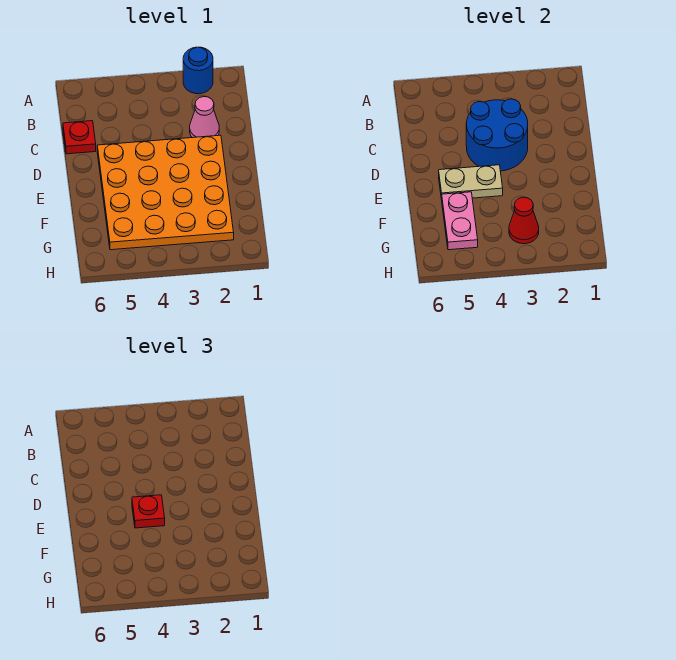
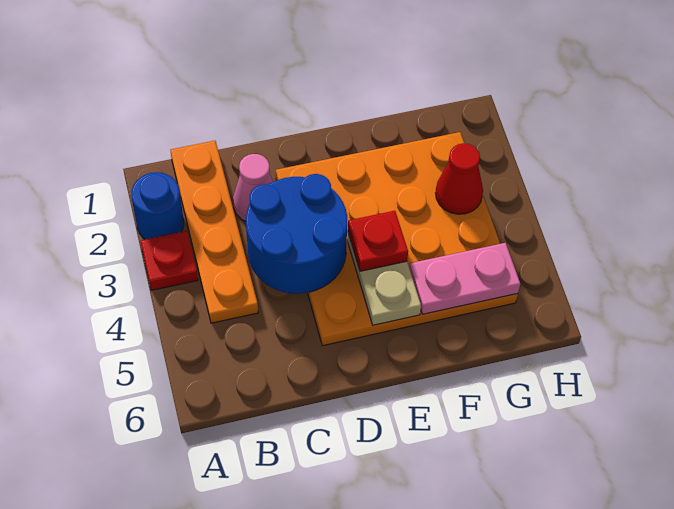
none -> orange plate B1:B4 level 1
red plate C6 level 1 -> red plate A3 level 1

